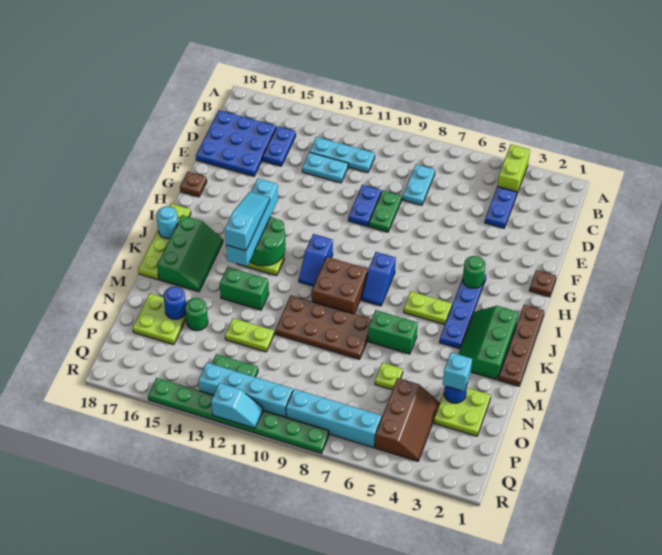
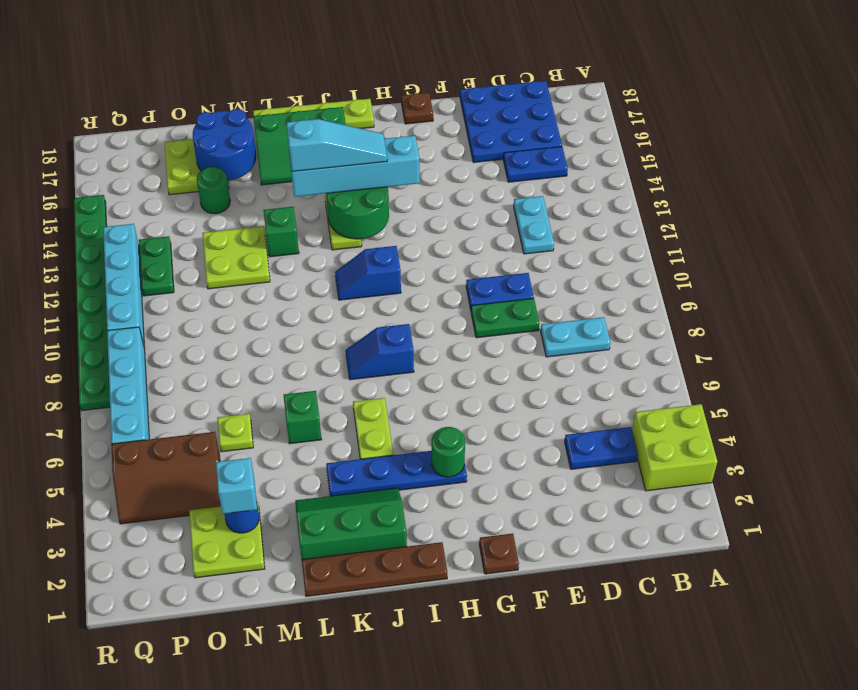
lime brick A4:B4 level 1 -> lime brick A3:B4 level 1
cyan plate C11:C13 level 1 -> none
brown brick J9:K10 level 1 -> none
cyan round brick J18 level 2 -> none
green brick L6:L7 level 1 -> green brick L6 level 1
brown plate L8:M11 level 1 -> none
green brick L13:L14 level 1 -> green brick L13 level 1
lime plate N12:N13 level 1 -> lime plate M12:N13 level 1
blue round brick N16 level 2 -> blue round brick M16:N17 level 2
cyan slope R11:R12 level 2 top 12 -> none

